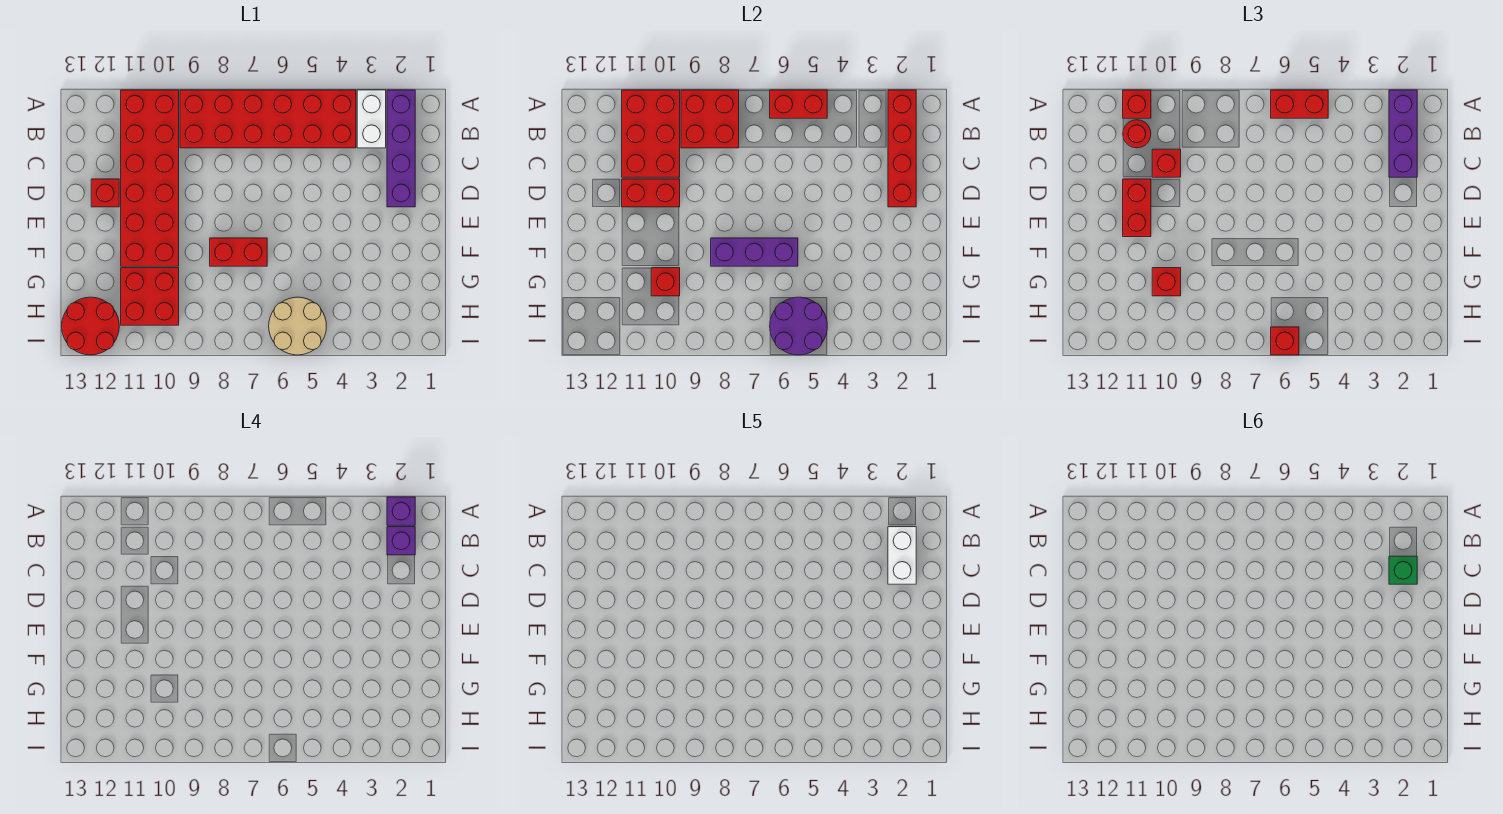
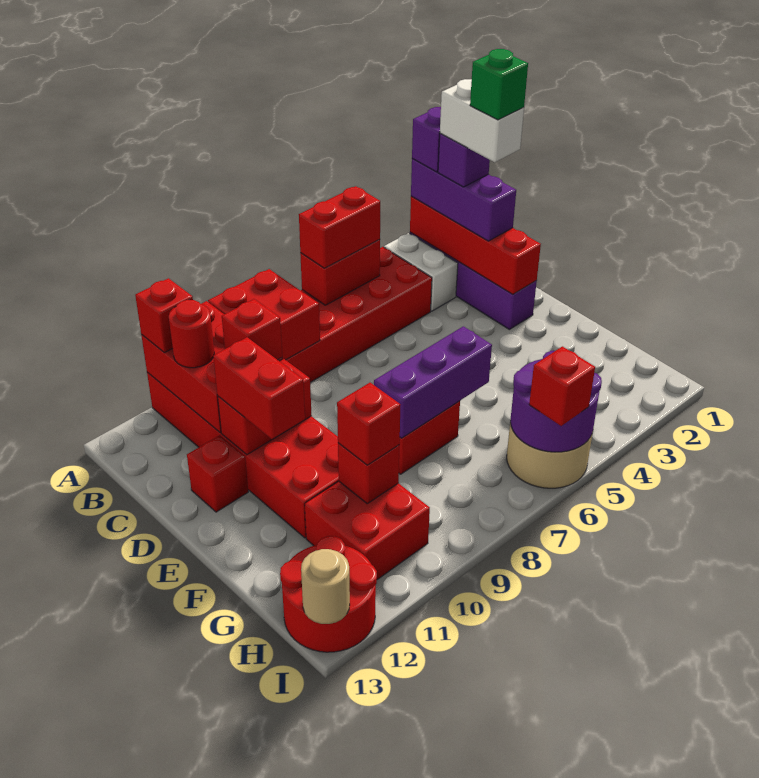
none -> tan round brick I13 level 2

